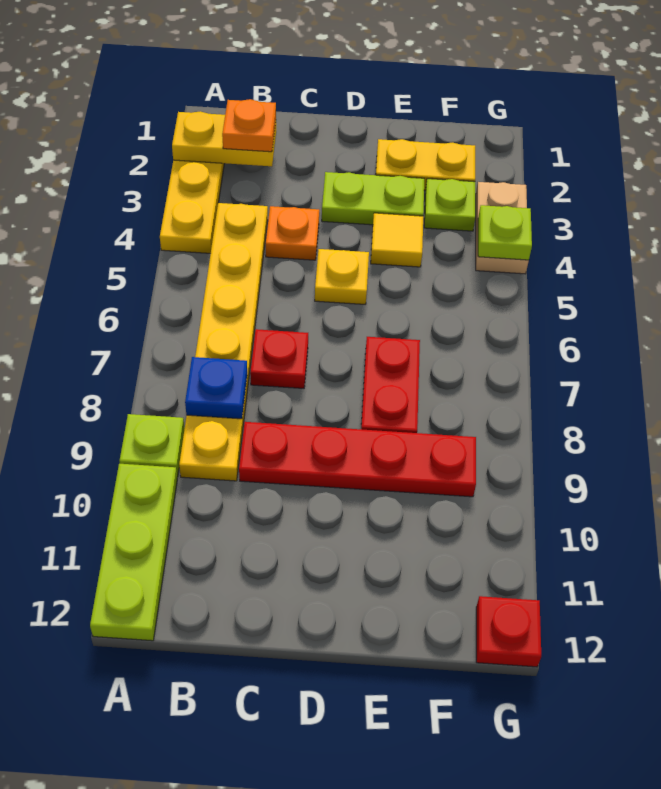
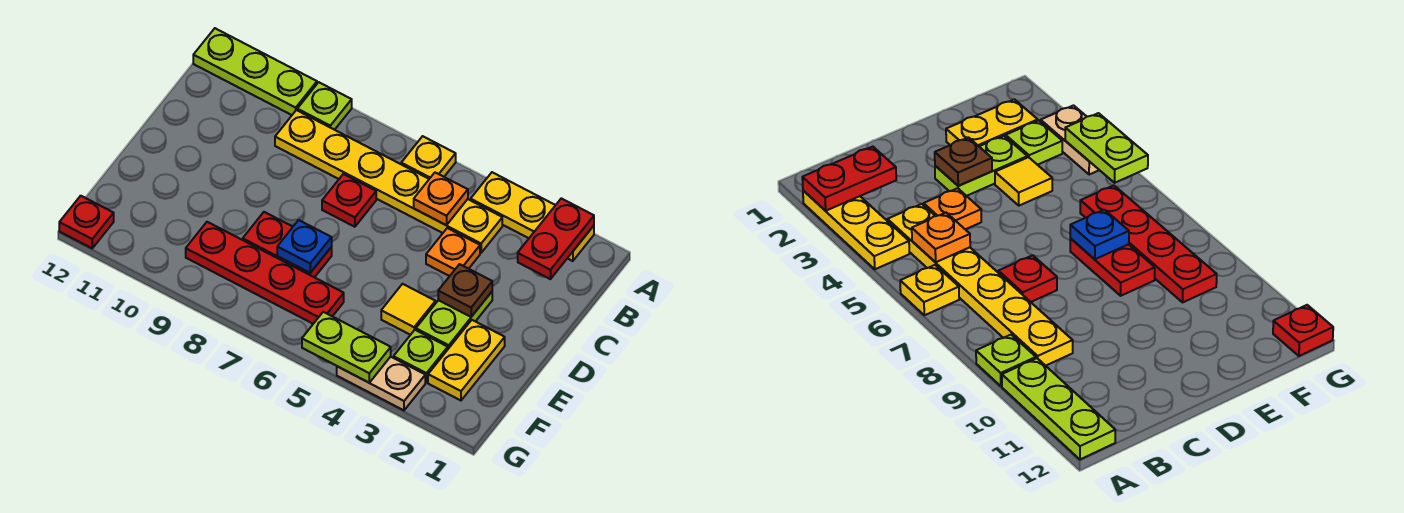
yellow plate A2:B2 level 2 -> red plate A2:B2 level 2
orange plate B2 level 3 -> orange plate B5 level 2
blue plate B8 level 2 -> blue plate E7 level 2
red plate C9:F9 level 1 -> red plate F6:F9 level 1
none -> brown plate D3 level 2
yellow plate D5 level 1 -> yellow plate A6 level 1
lime plate G4 level 2 -> lime plate G4:G5 level 2

